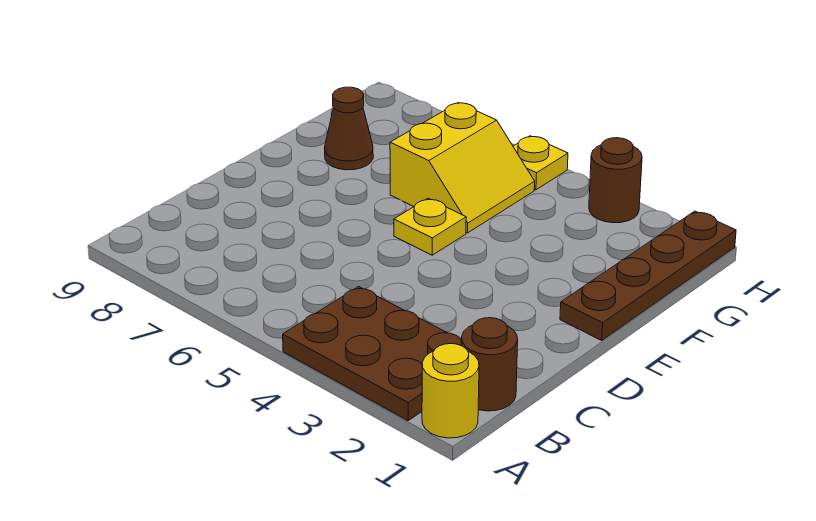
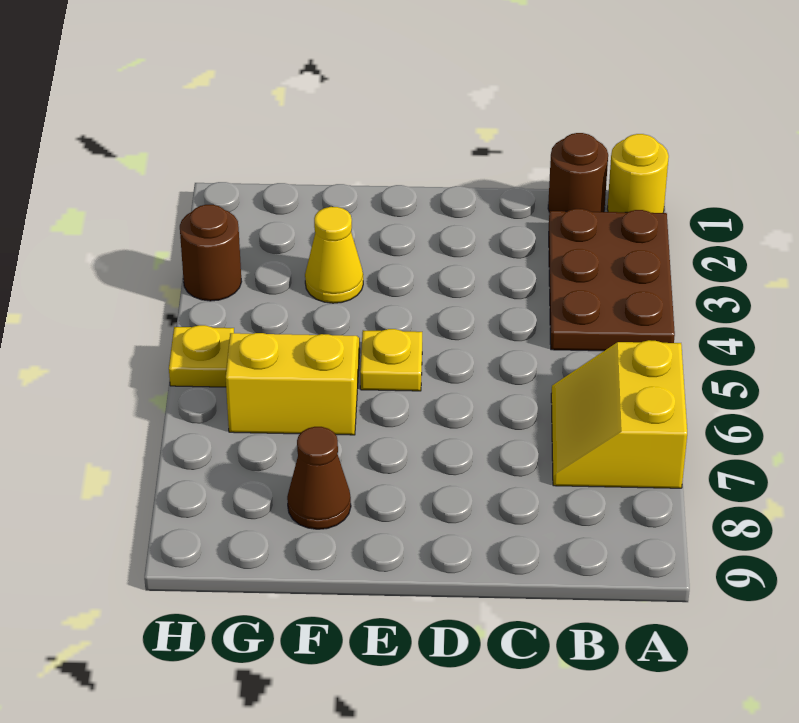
none -> yellow slope A6:B7 level 1 top A
brown plate E1:H1 level 1 -> none
none -> yellow cone F3 level 1

